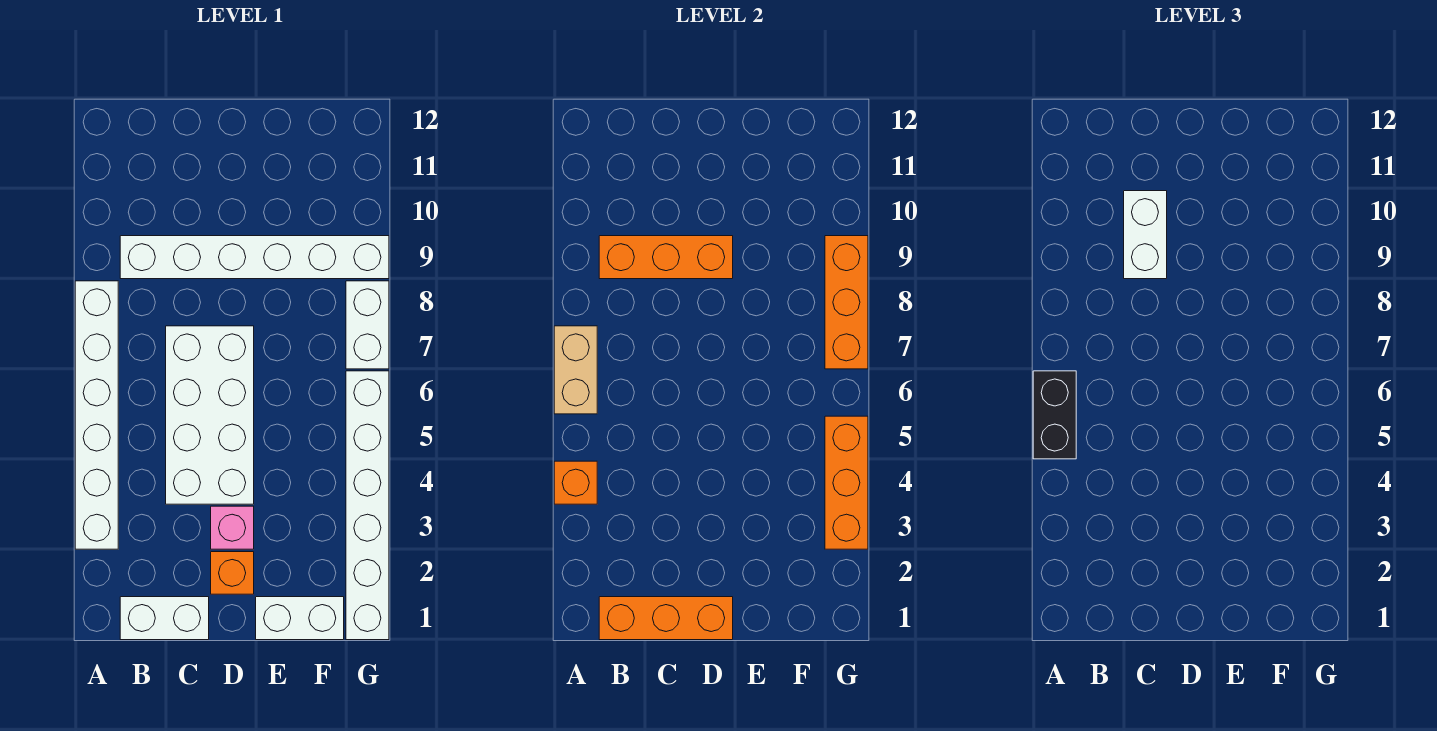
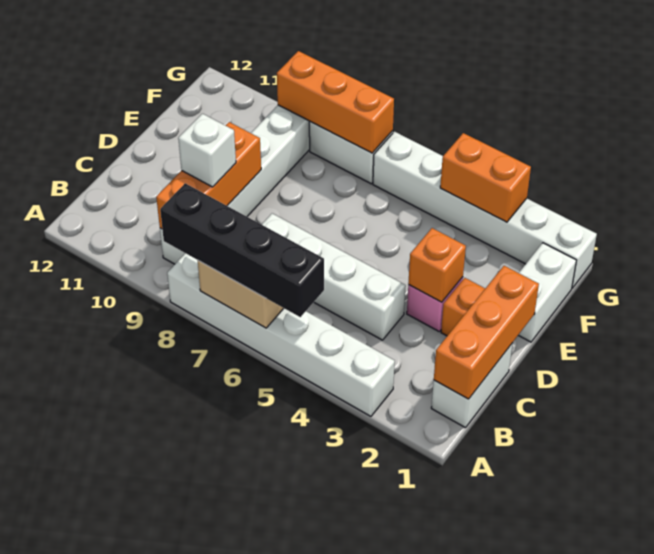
orange brick A4 level 2 -> orange brick D3 level 2
black brick A5:A6 level 3 -> black brick A5:A8 level 3
white brick C4:D7 level 1 -> white brick C4:C7 level 1
white brick C9:C10 level 3 -> white brick C9 level 3
orange brick G3:G5 level 2 -> orange brick G3:G4 level 2

